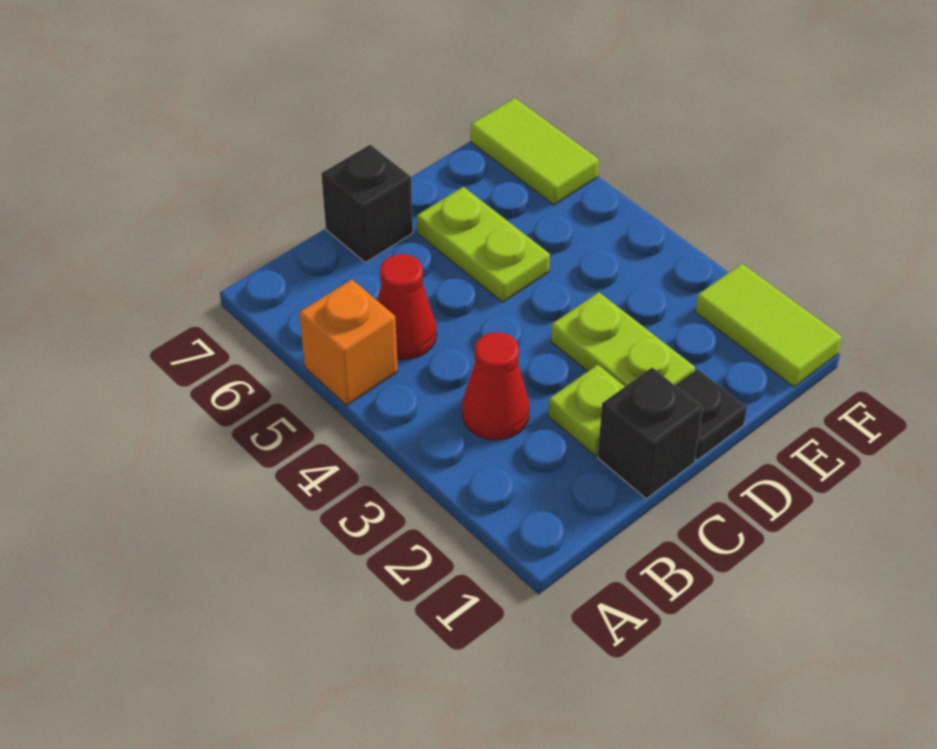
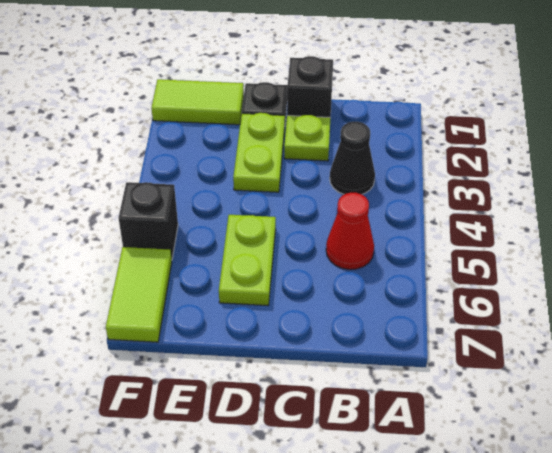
orange brick A5 level 1 -> none
red cone B3 level 1 -> black cone B3 level 1
black brick C7 level 1 -> black brick F5 level 1
lime tile F1:F2 level 1 -> lime tile E1:F1 level 1

